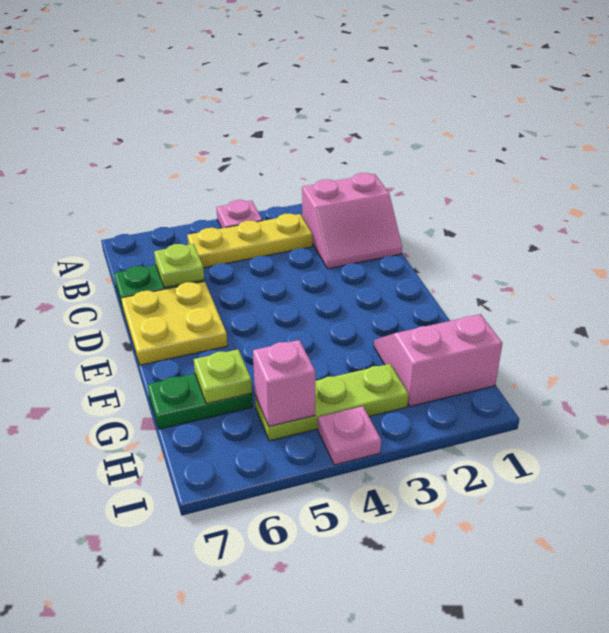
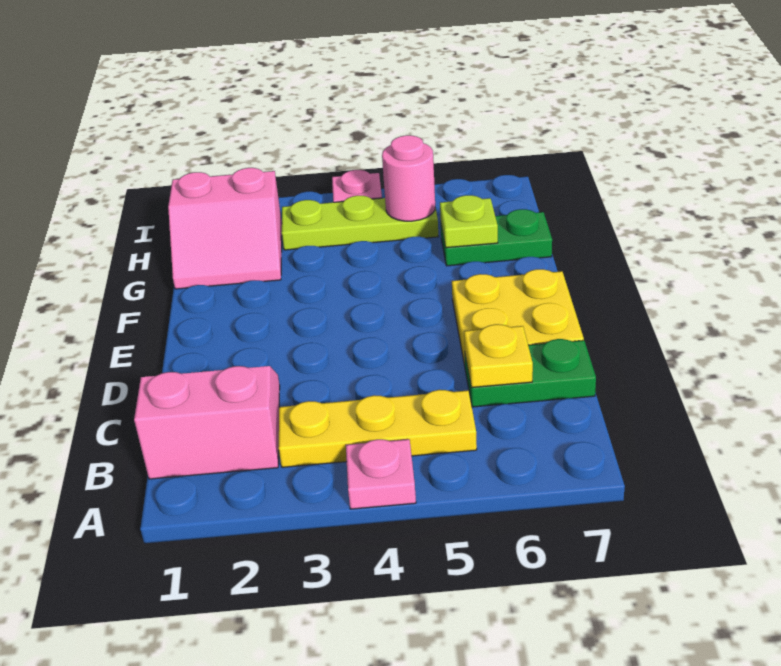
lime plate C6 level 2 -> yellow plate C6 level 2
pink brick H5 level 2 -> pink round brick H5 level 2

